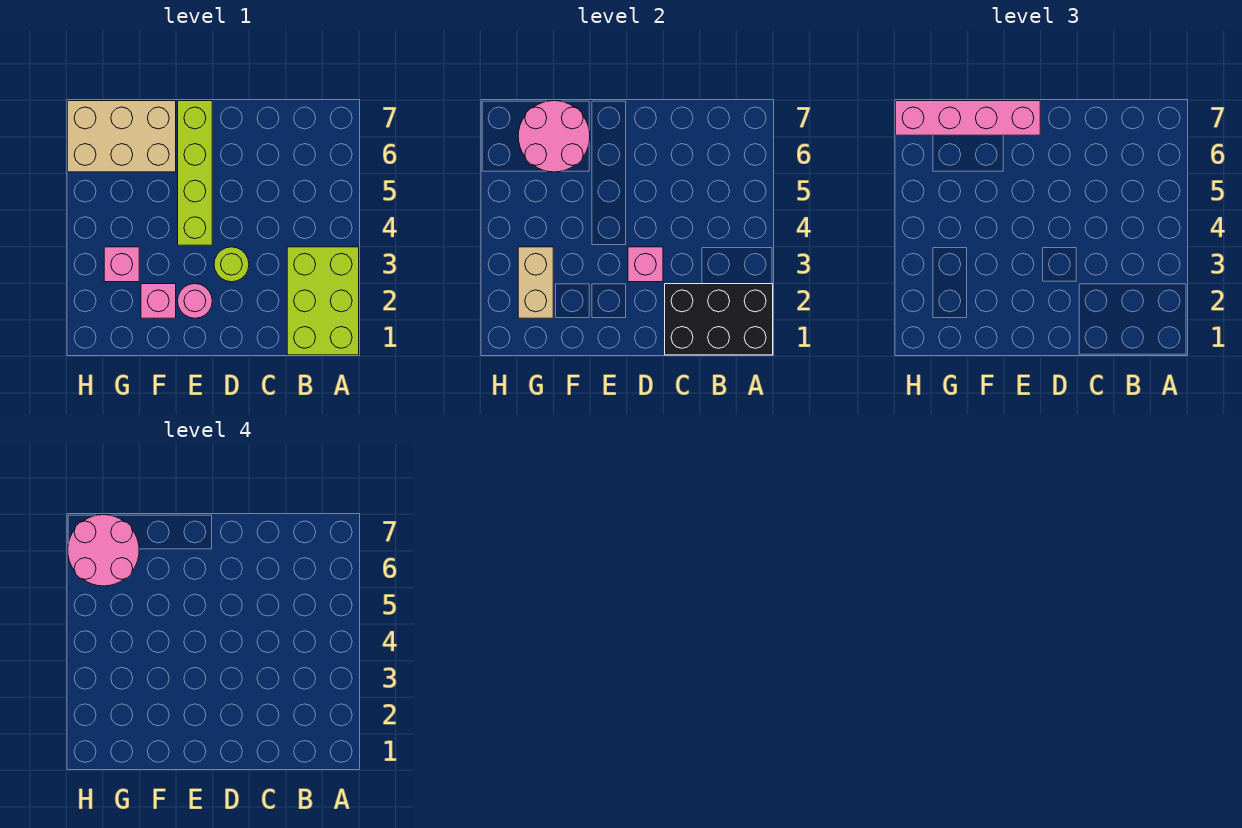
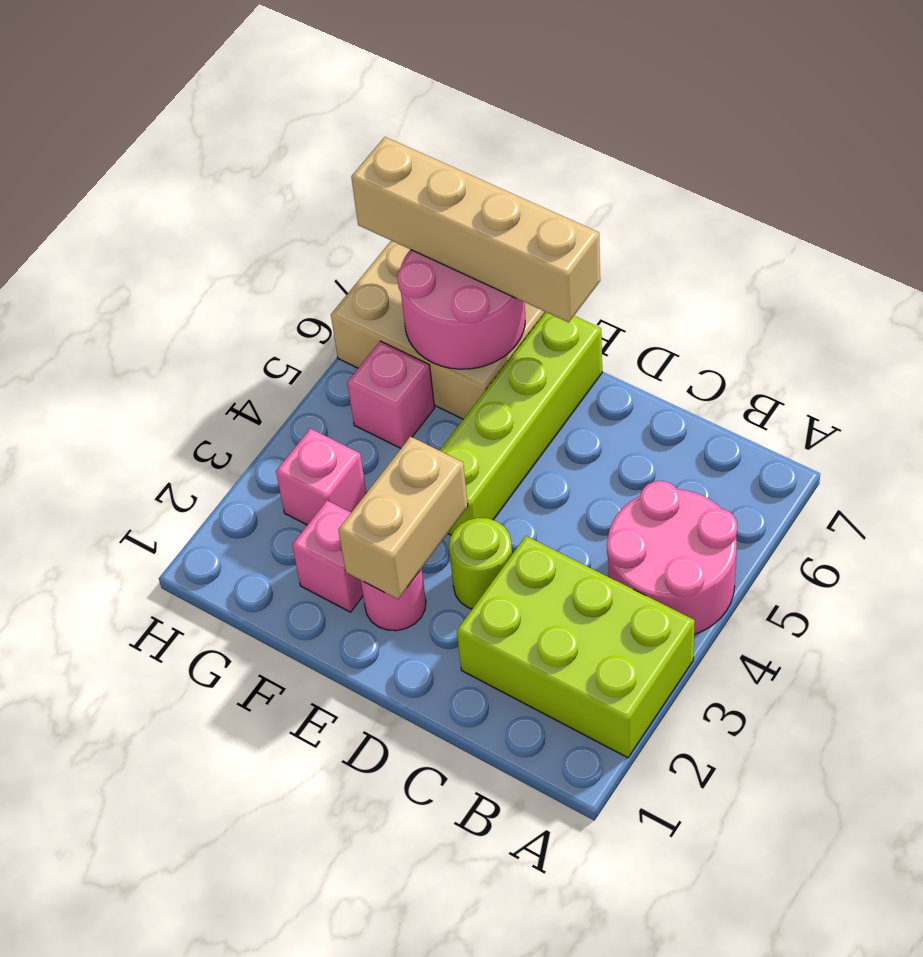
lime brick A1:B3 level 1 -> lime brick A2:C3 level 1
black brick A1:C2 level 2 -> none
pink brick D3 level 2 -> pink brick G5 level 1
pink brick E7:H7 level 3 -> tan brick E7:H7 level 3
tan brick G2:G3 level 2 -> tan brick E2:E3 level 2
pink round brick G6:H7 level 4 -> pink round brick A4:B5 level 1

